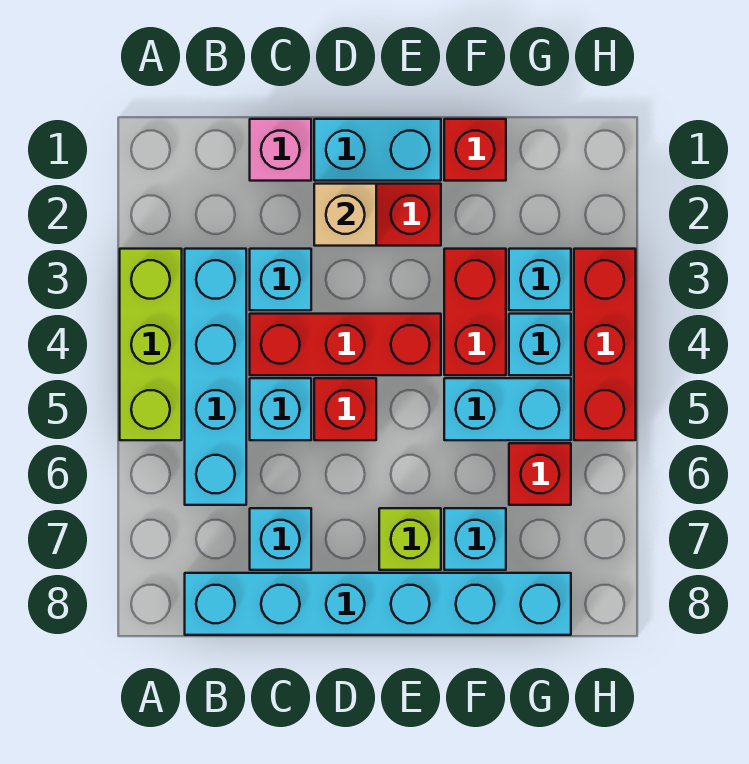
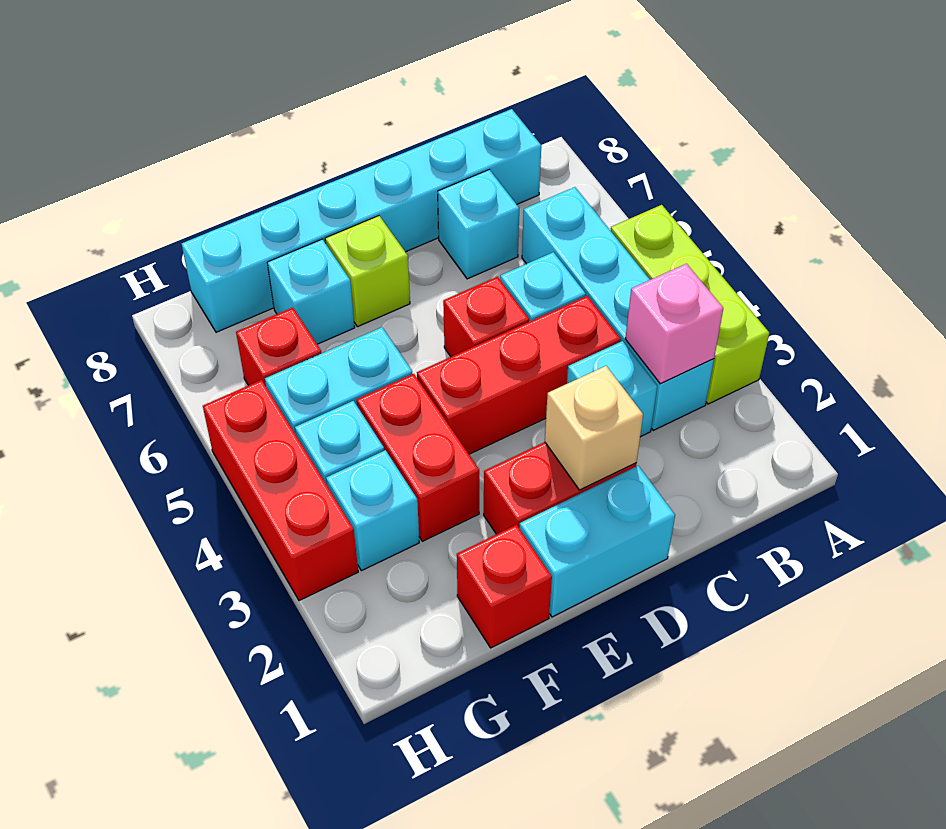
pink brick C1 level 1 -> pink brick B3 level 2

